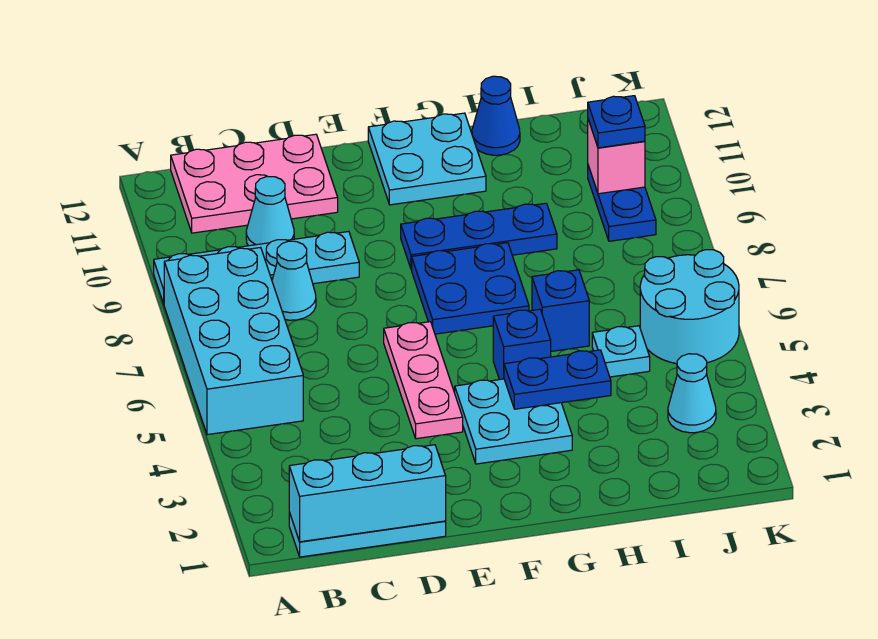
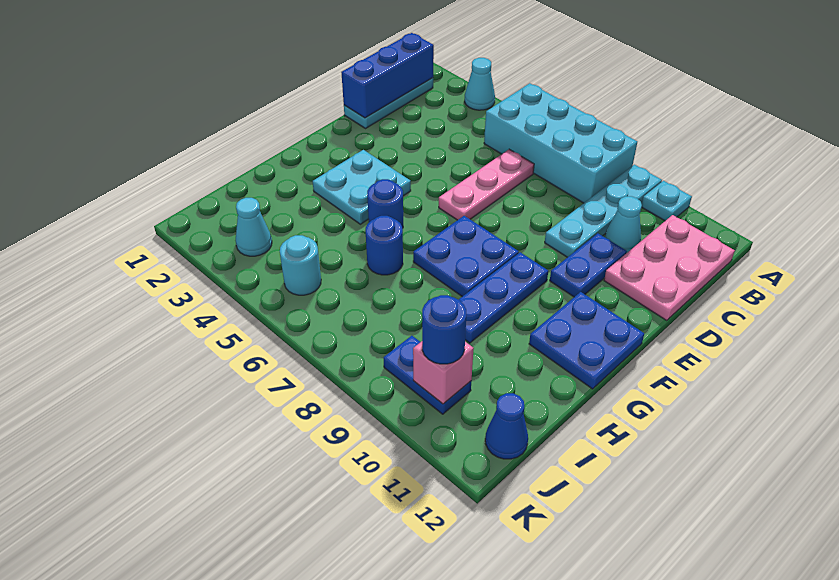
cyan brick B1:D1 level 2 -> blue brick B1:D1 level 2
cyan cone C8 level 1 -> cyan cone A3 level 1
pink plate E4:E6 level 1 -> pink plate C6:E6 level 1
cyan plate F11:G12 level 1 -> blue plate F11:G12 level 1
blue plate G4:H4 level 2 -> blue plate D10:E10 level 1
blue brick G5 level 1 -> blue round brick G5 level 1
blue brick H6 level 1 -> blue round brick H6 level 1
blue cone H12 level 1 -> blue cone J12 level 1
cyan plate I5 level 1 -> cyan plate A10 level 1
cyan round brick J5:K6 level 1 -> cyan round brick J5 level 1
blue plate J10 level 3 -> blue round brick J10 level 3

